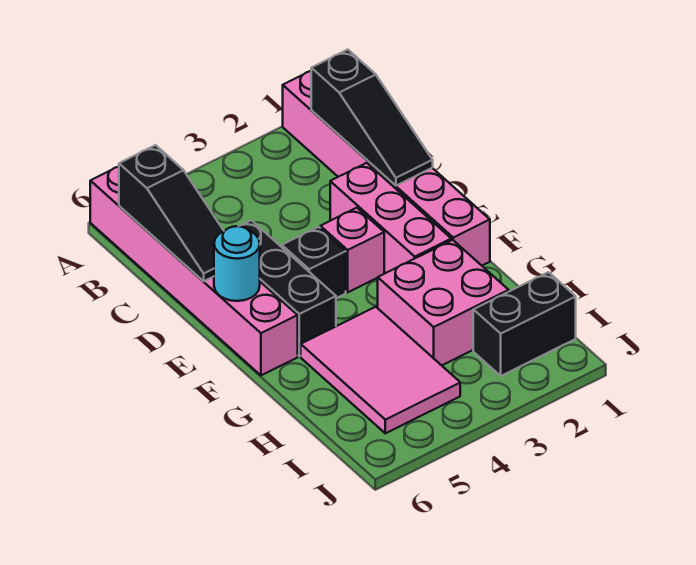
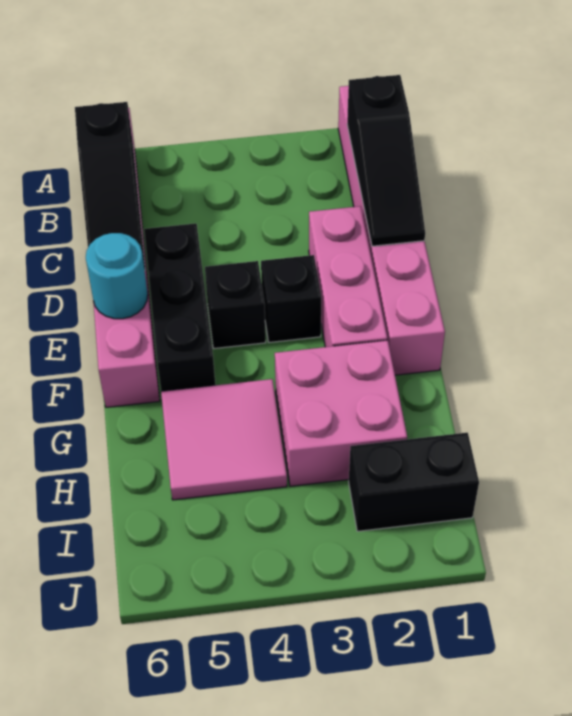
pink brick E3 level 1 -> black brick E3 level 1
pink tile G4:I5 level 1 -> pink tile G4:H5 level 1

